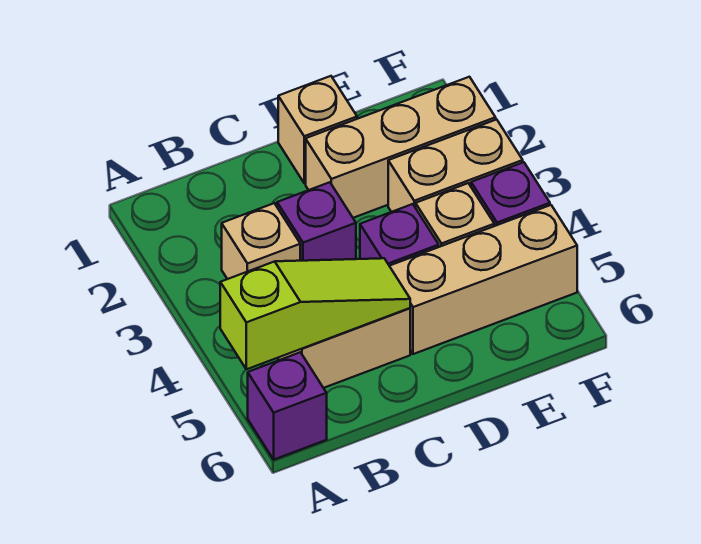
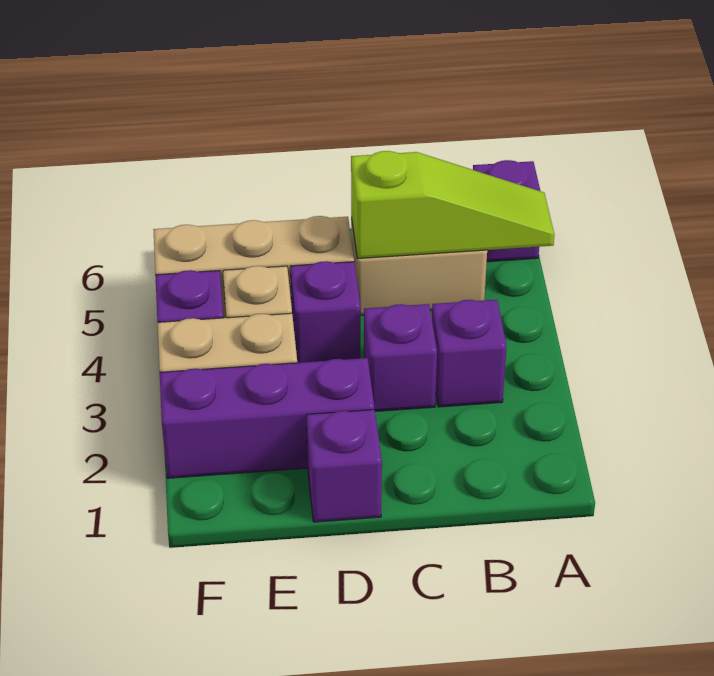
lime slope A5:C5 level 2 top A -> lime slope A5:C5 level 2 top C
tan brick B3 level 1 -> purple brick B3 level 1
tan brick D1 level 1 -> purple brick D1 level 1
tan brick D2:F2 level 1 -> purple brick D2:F2 level 1

